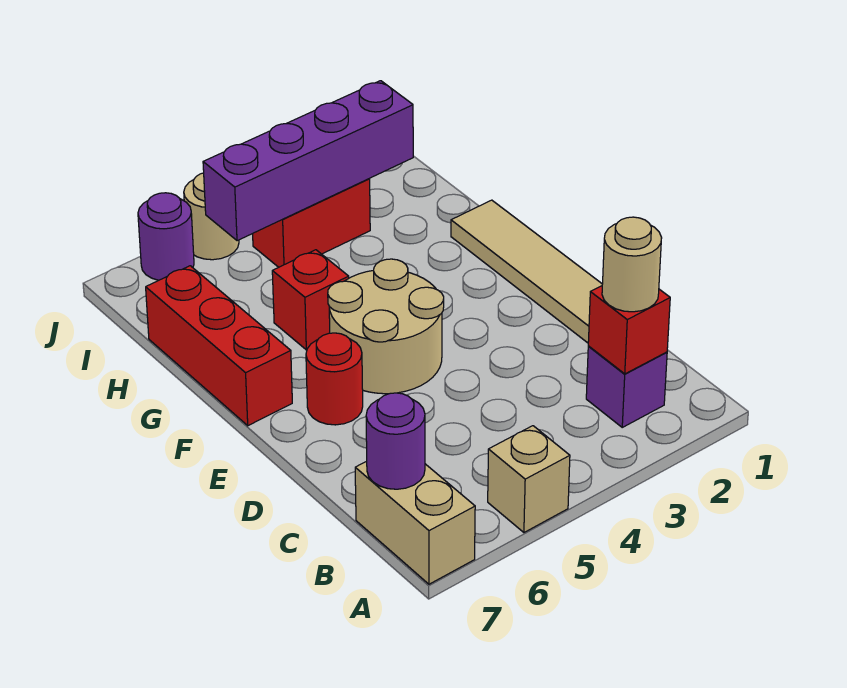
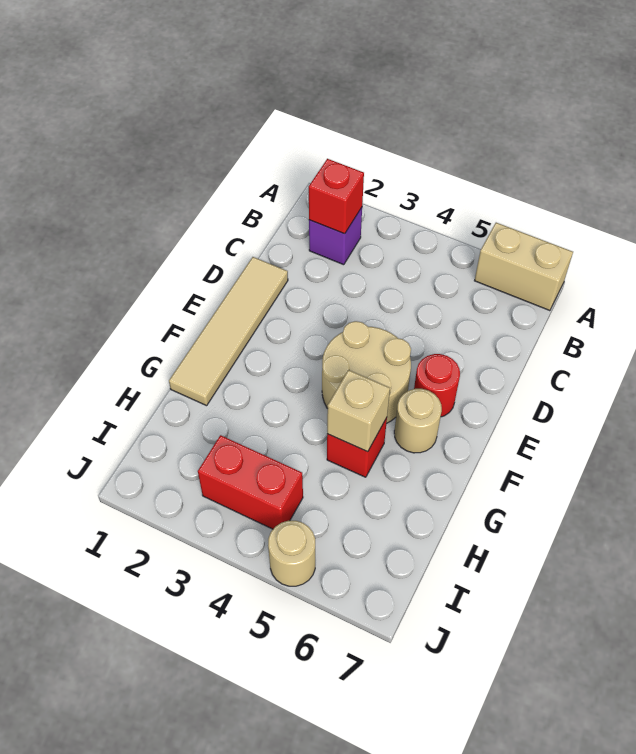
tan brick A5 level 1 -> tan brick G5 level 2
tan brick A7:B7 level 1 -> tan brick A6:A7 level 1
tan round brick B2 level 3 -> tan round brick F6 level 1
purple round brick B7 level 2 -> none
red brick F7:H7 level 1 -> none
purple brick I2:I5 level 2 -> none
purple round brick J6 level 1 -> none

